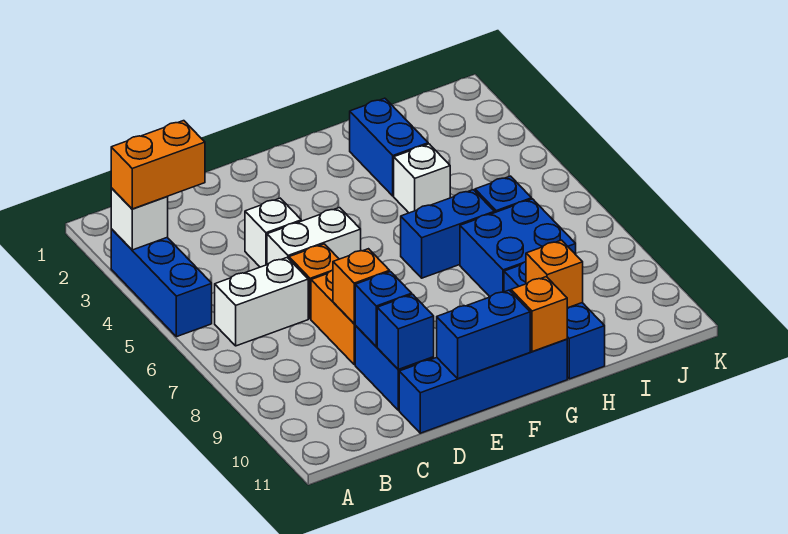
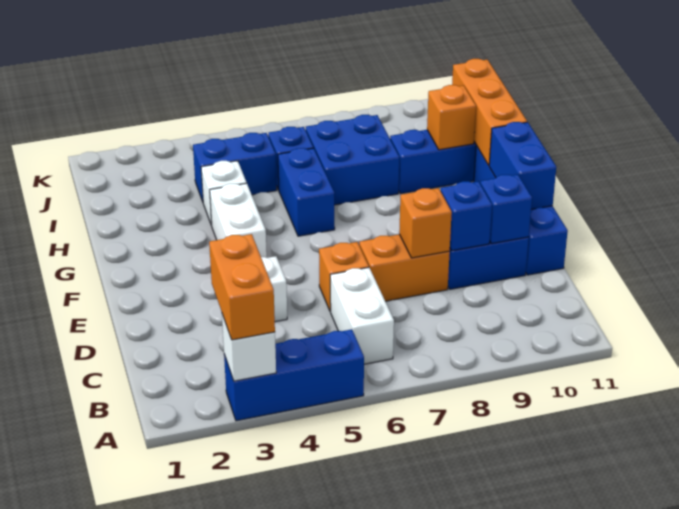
white brick D5:E5 level 1 -> white brick F4:G4 level 1
orange brick G11 level 2 -> orange brick G11:I11 level 2
blue brick H2:H3 level 1 -> blue brick I4:I5 level 1

